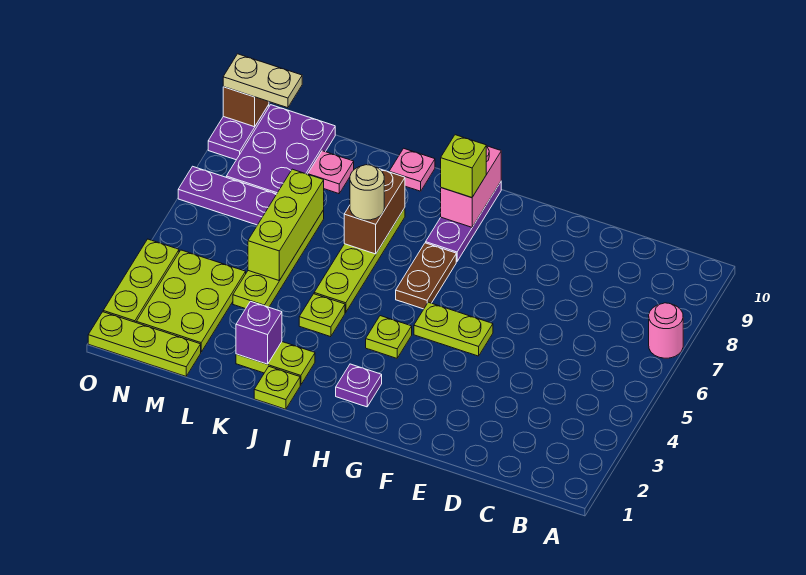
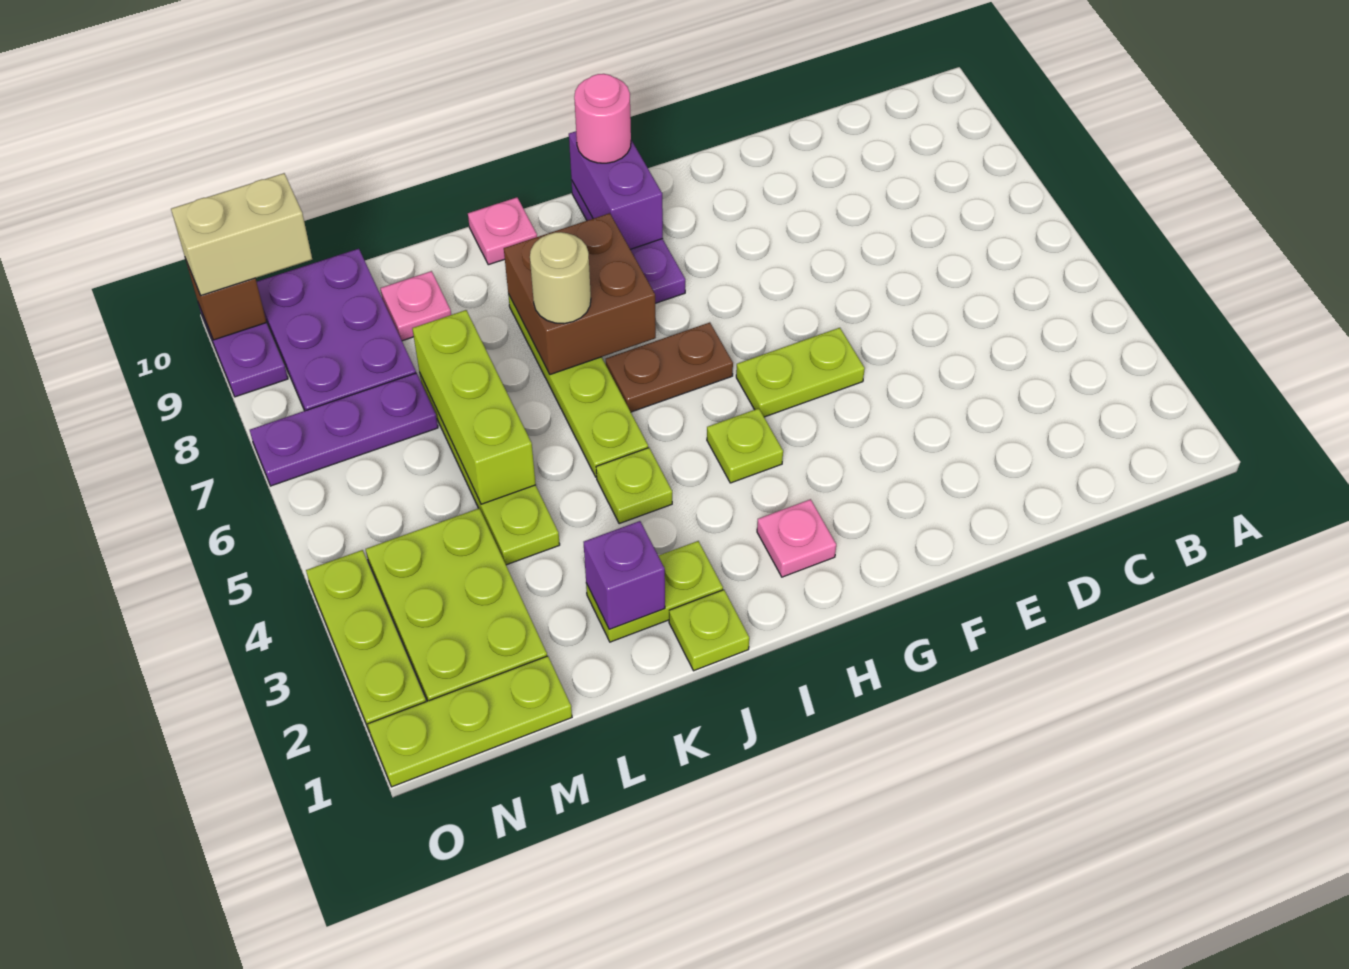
pink round brick A7 level 1 -> pink round brick H10 level 3
purple plate H2 level 1 -> pink plate H2 level 1
brown plate H6:H7 level 1 -> brown plate H6:I6 level 1
pink brick H9:H10 level 2 -> purple brick H9:H10 level 2
lime brick H9 level 3 -> none
brown brick J7:J8 level 2 -> brown brick I7:J8 level 2
tan plate N10:O10 level 3 -> tan brick N10:O10 level 3

